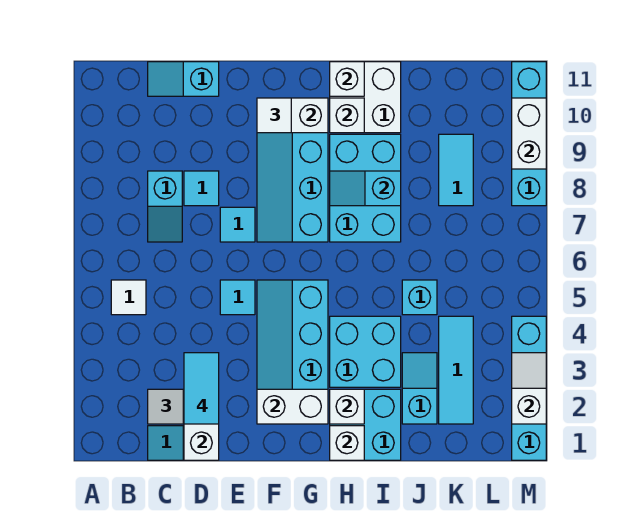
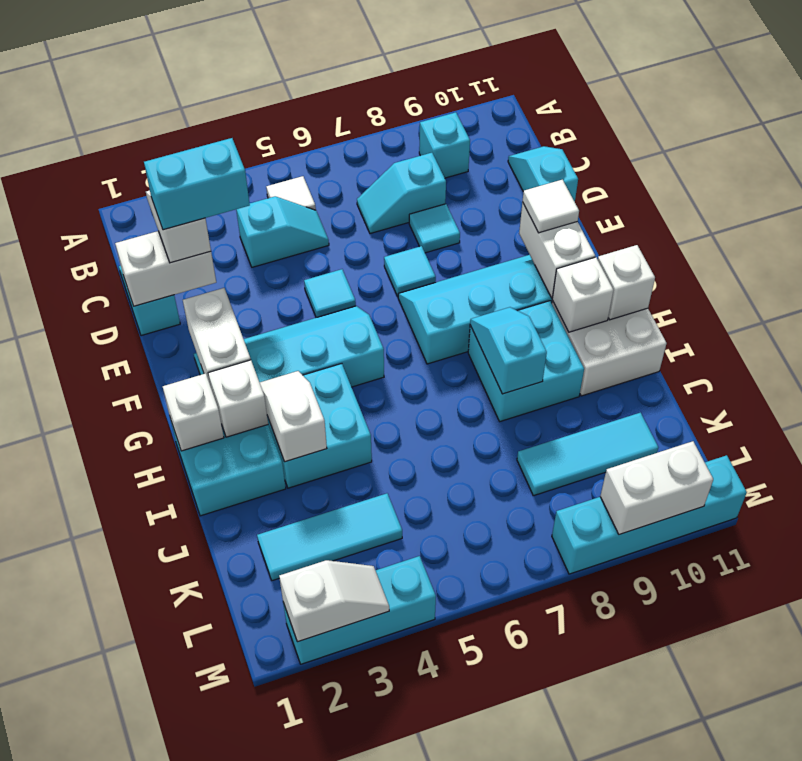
cyan tile D2:D3 level 4 -> cyan brick D2:D3 level 4
none -> white slope H3:I3 level 2 top I
cyan brick H7:I9 level 1 -> cyan brick H8:I9 level 1
cyan slope J2:J3 level 1 top 2 -> cyan slope C4:C5 level 1 top 4
cyan brick J5 level 1 -> cyan brick B9 level 1
cyan tile K8:K9 level 1 -> cyan tile K8:K10 level 1
cyan brick M1:M4 level 1 -> cyan brick M2:M4 level 1

